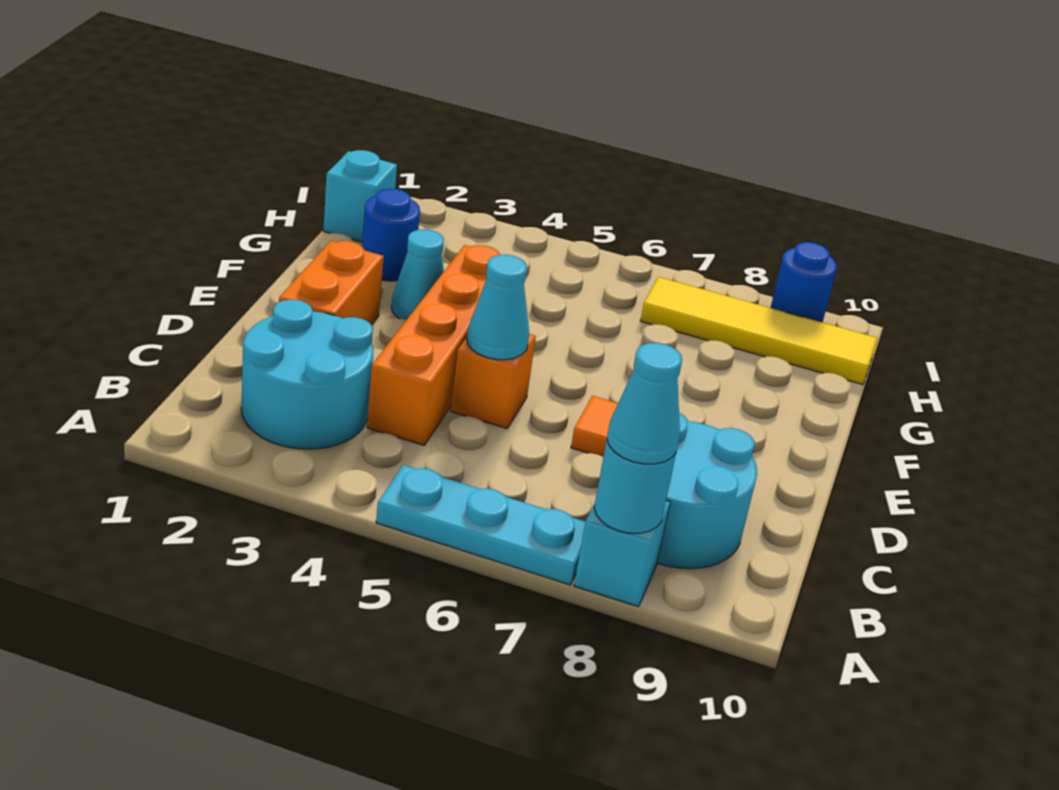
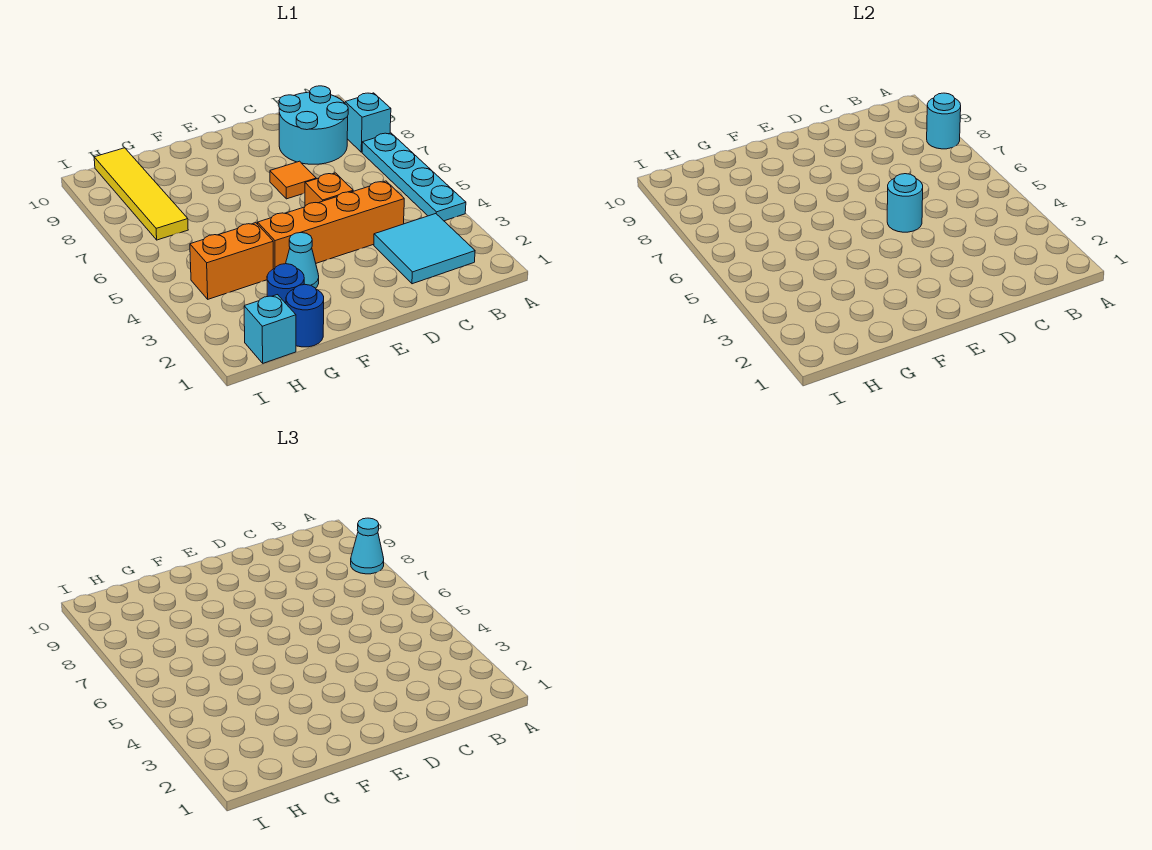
cyan plate A5:A7 level 1 -> cyan plate A4:A7 level 1
cyan round brick B2:C3 level 1 -> cyan tile B2:C3 level 1
orange brick D2:E2 level 1 -> orange brick G4:H4 level 1
cyan cone D5 level 2 -> cyan round brick D5 level 2
blue round brick I9 level 1 -> blue round brick G1 level 1

